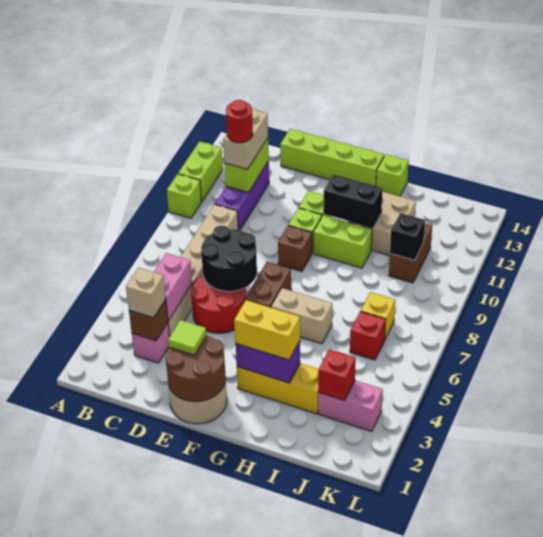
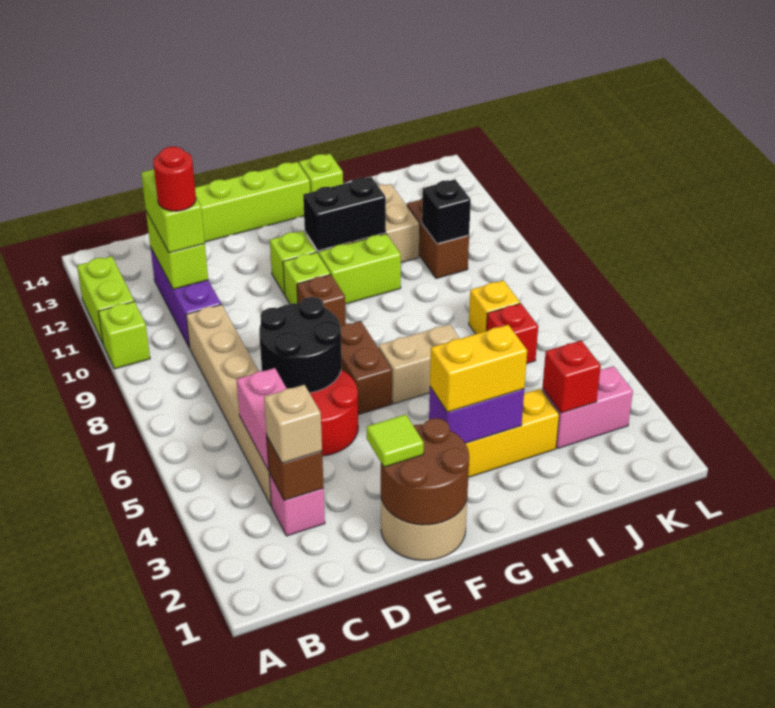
tan brick C11:C12 level 3 -> lime brick C11:C12 level 3

